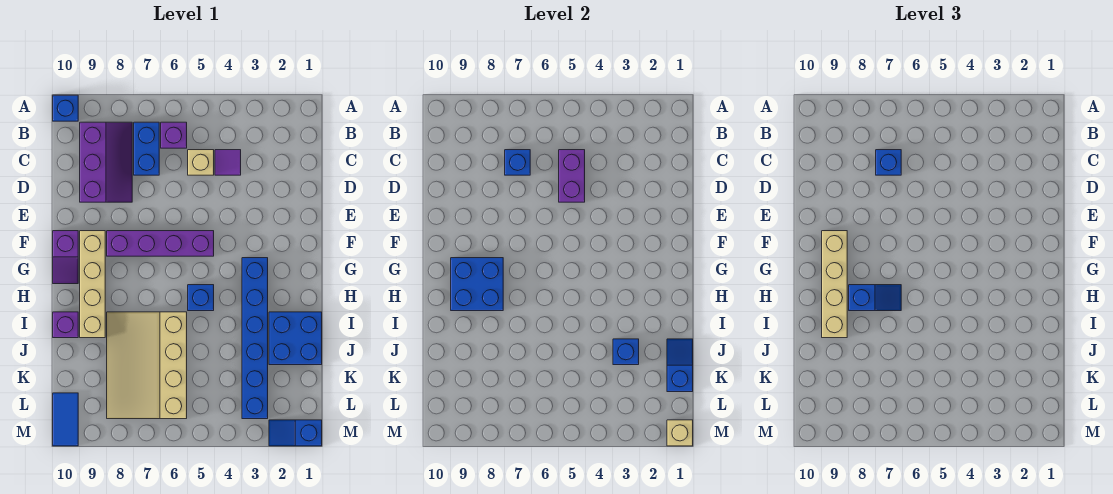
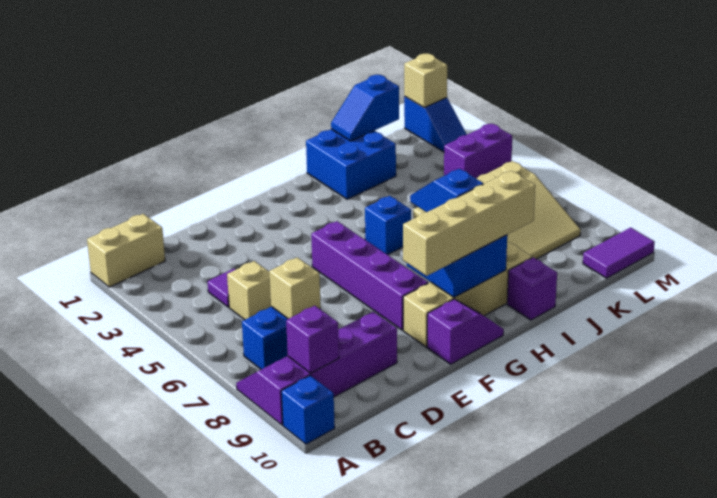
none -> tan brick A1:B1 level 1
purple brick B6 level 1 -> purple brick B9 level 2
purple slope B8:D9 level 1 top 9 -> purple slope A8:D9 level 1 top 9
purple brick C5:D5 level 2 -> purple brick L4:M4 level 1
blue brick C7 level 2 -> tan brick C7 level 2
blue brick C7 level 3 -> none
blue brick G3:L3 level 1 -> none
blue brick J3 level 2 -> none
blue tile L10:M10 level 1 -> purple tile L10:M10 level 1

